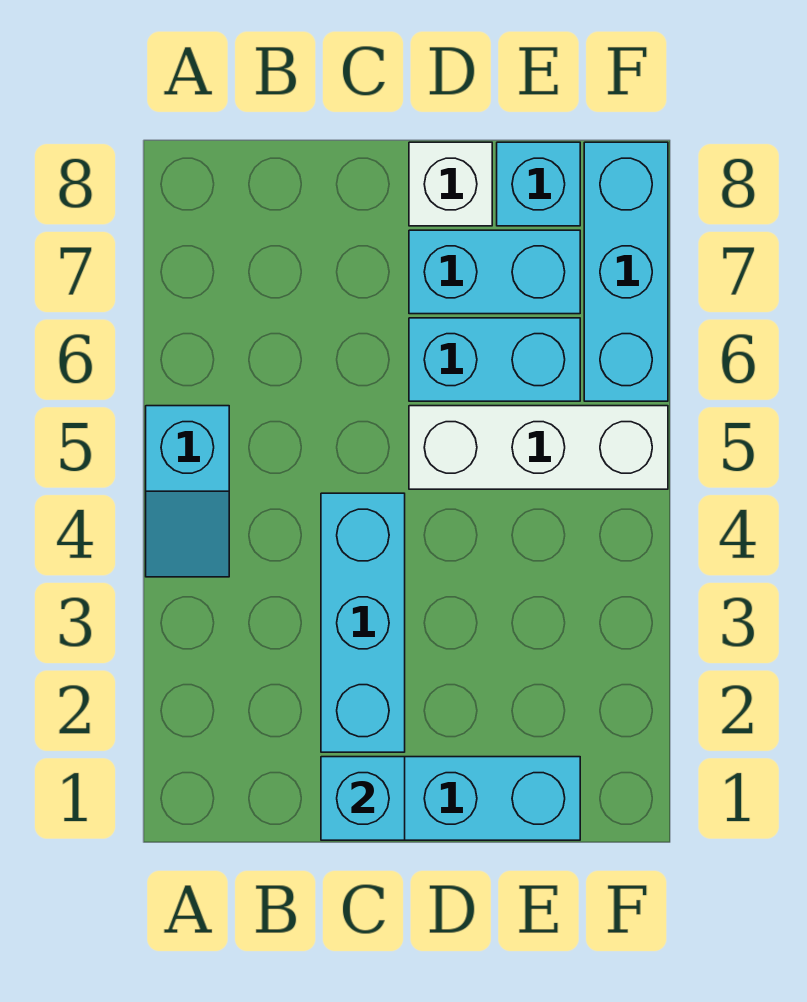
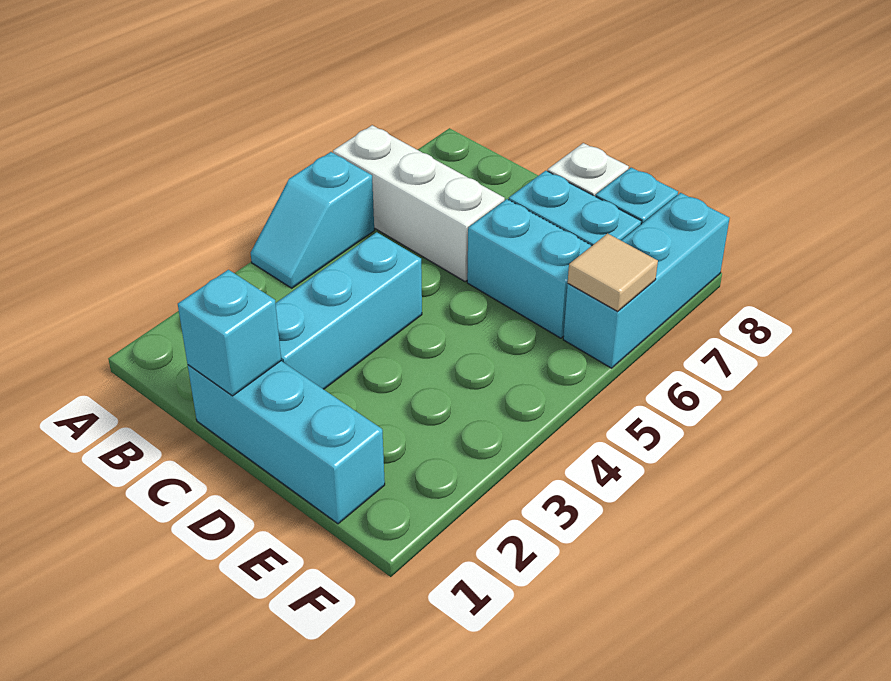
white brick D5:F5 level 1 -> white brick A6:C6 level 1
none -> tan tile F6 level 2

